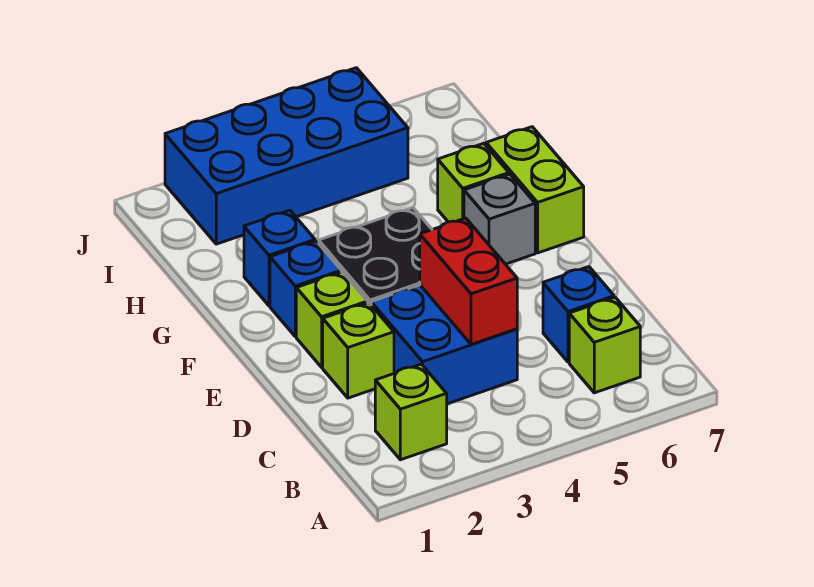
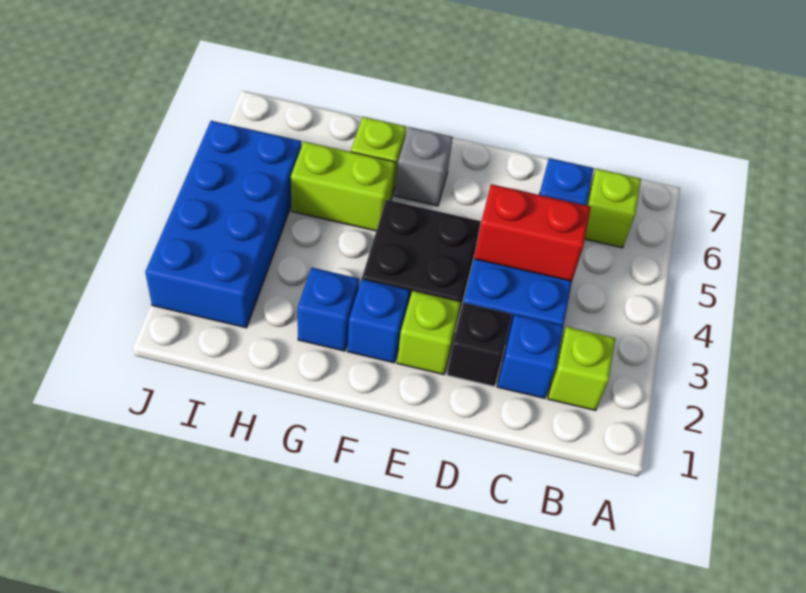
none -> blue brick C2 level 1
lime brick D2 level 1 -> black brick D2 level 1
lime brick F7:G7 level 1 -> lime brick G5:H5 level 1

